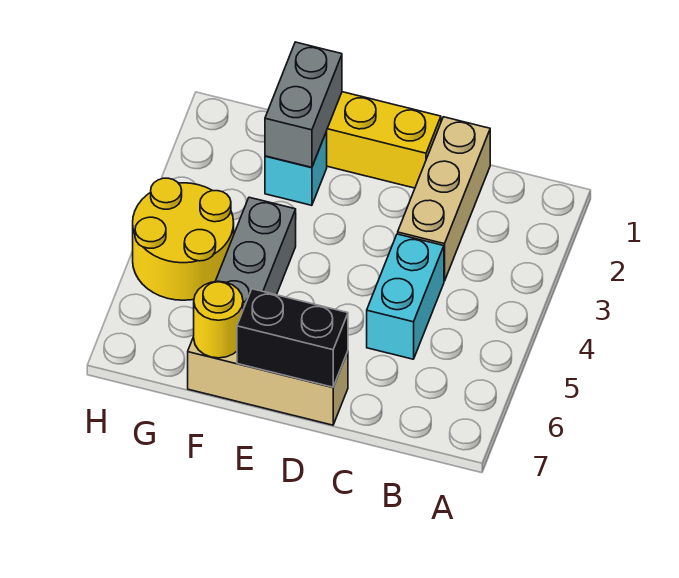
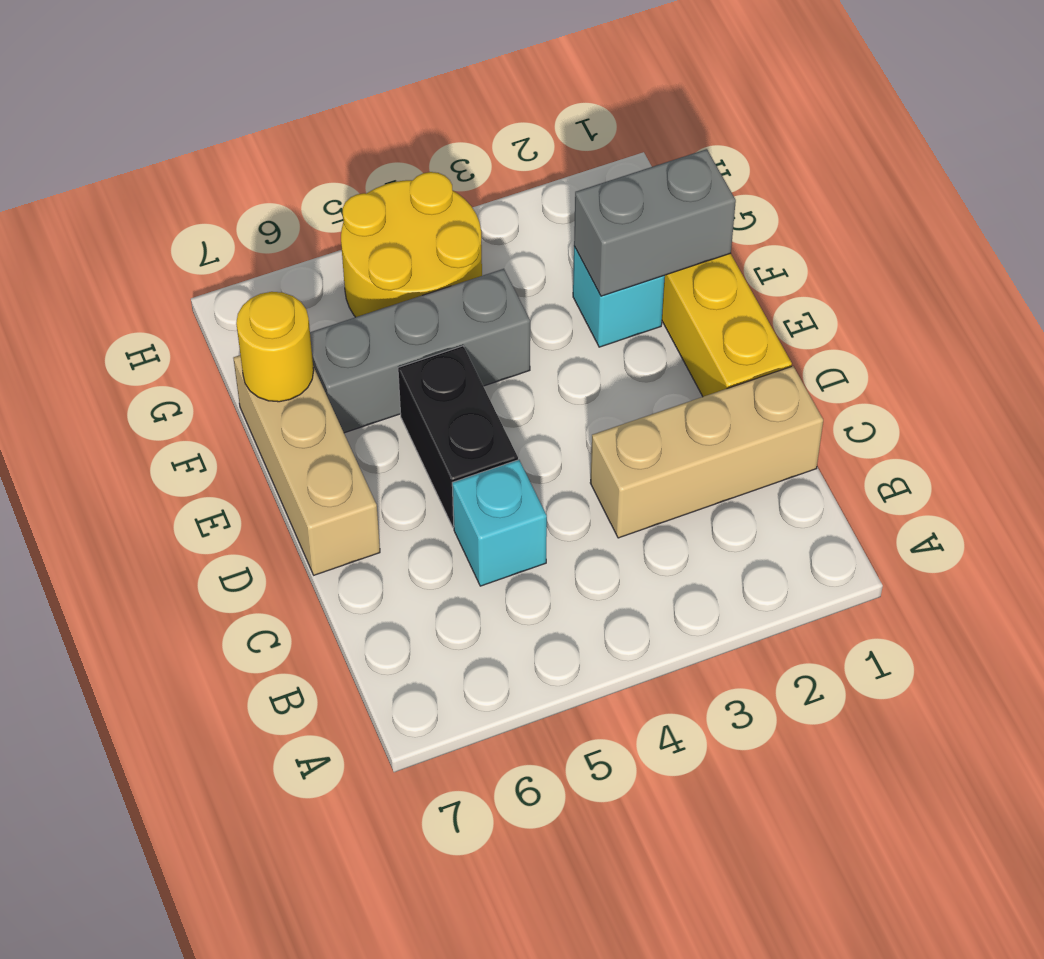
cyan brick C4:C5 level 1 -> cyan brick C5 level 1
black brick D7:E7 level 2 -> black brick D5:E5 level 1

